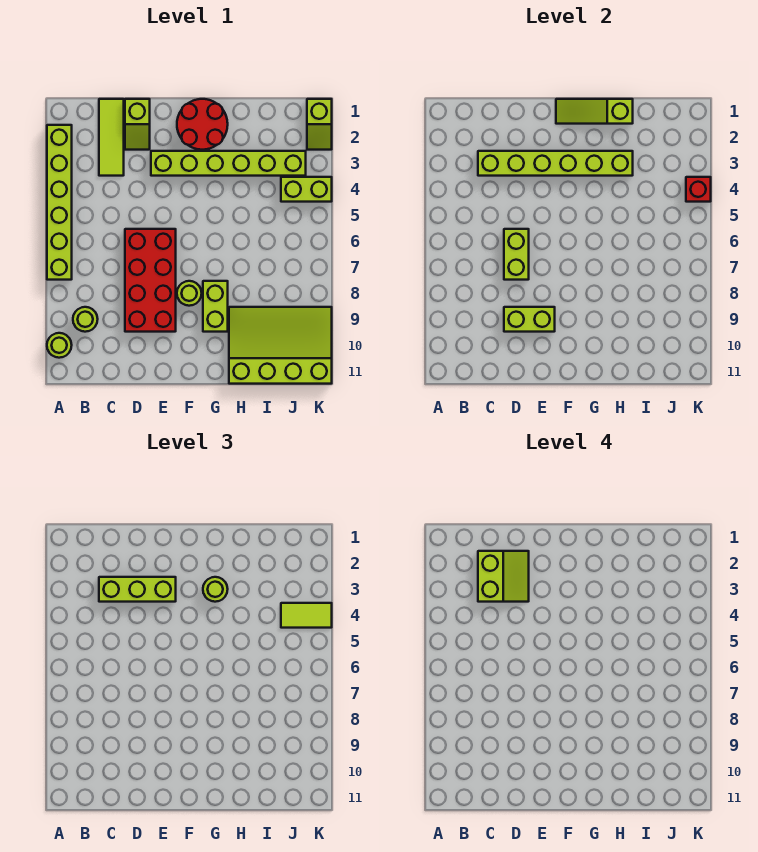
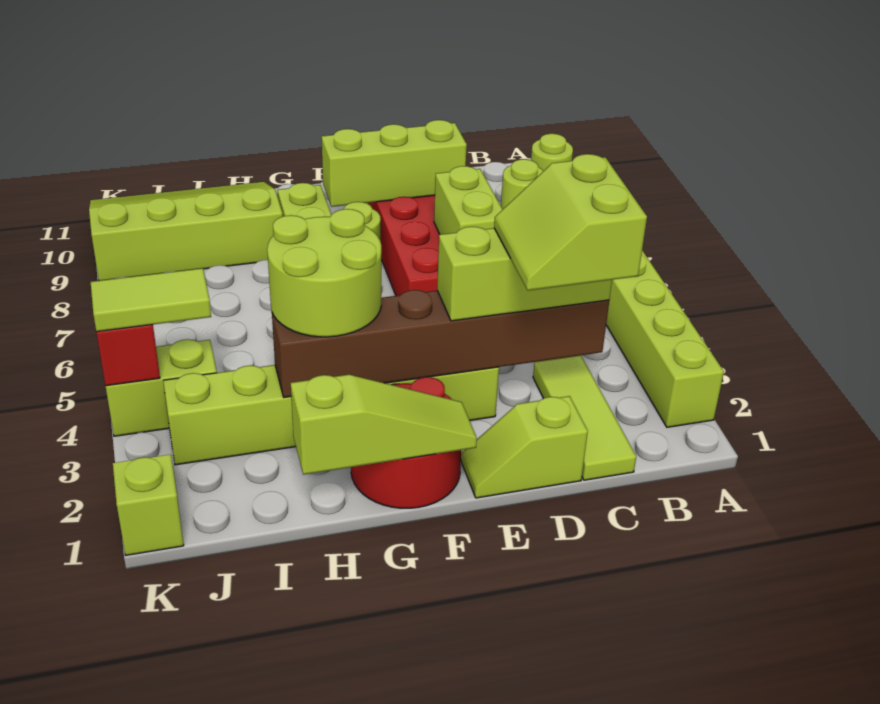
lime brick C3:H3 level 2 -> brown brick C3:H3 level 2
lime slope D1:D2 level 1 top 1 -> lime slope D1:E1 level 1 top D
lime brick D9:E9 level 2 -> lime brick D9:F9 level 2
lime round brick G3 level 3 -> lime round brick G3:H4 level 3
lime slope H9:K11 level 1 top 11 -> lime slope H9:K11 level 1 top 9

